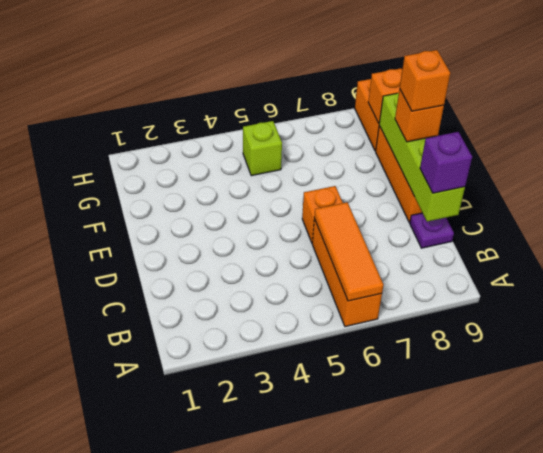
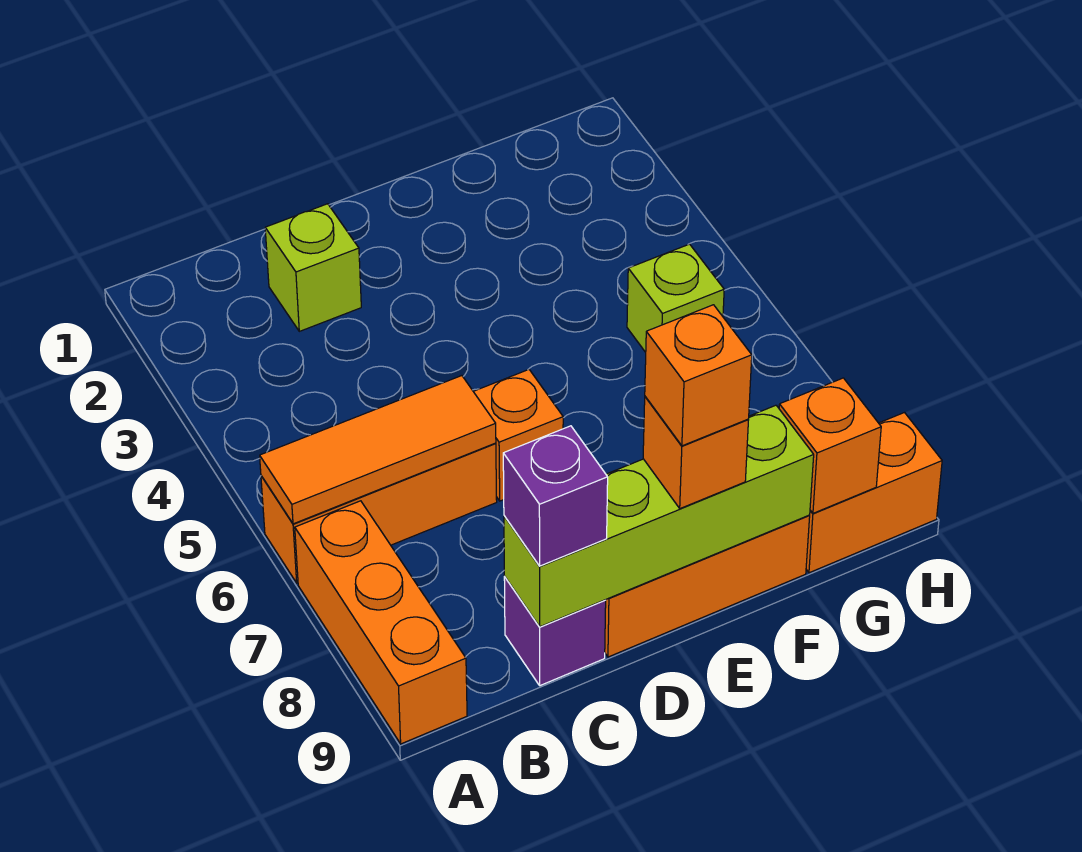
none -> orange brick A7:A9 level 1
none -> lime brick C2 level 1
purple plate C9 level 1 -> purple brick C9 level 1

